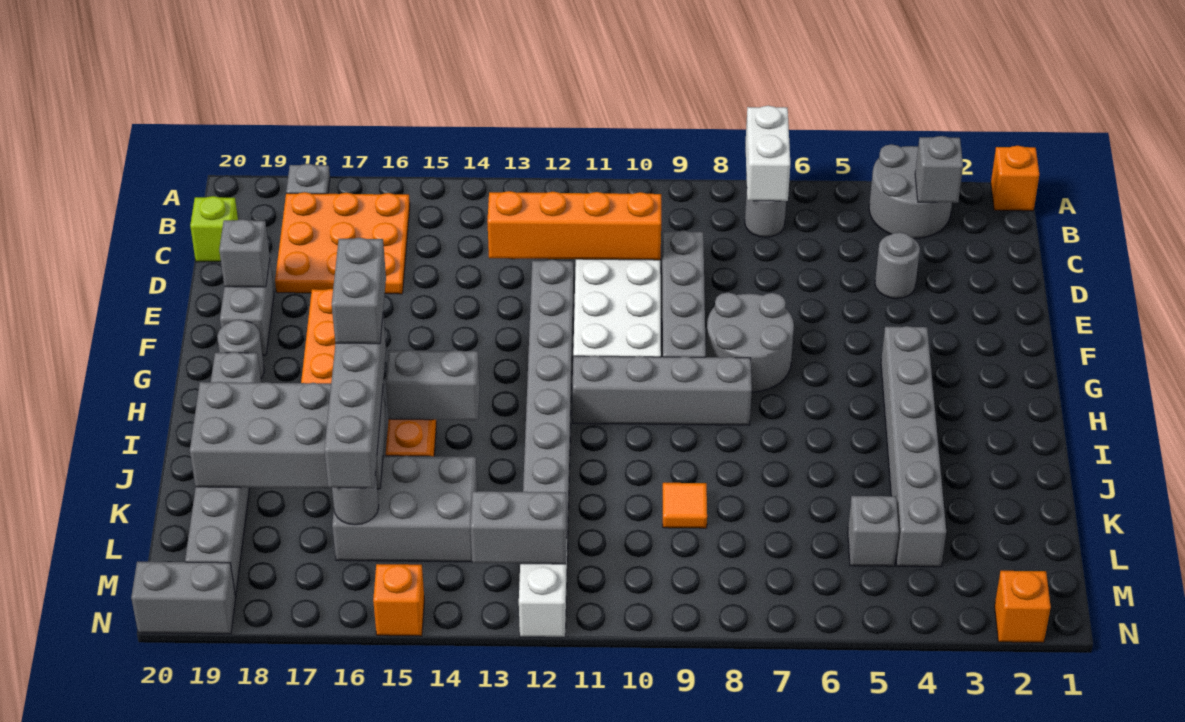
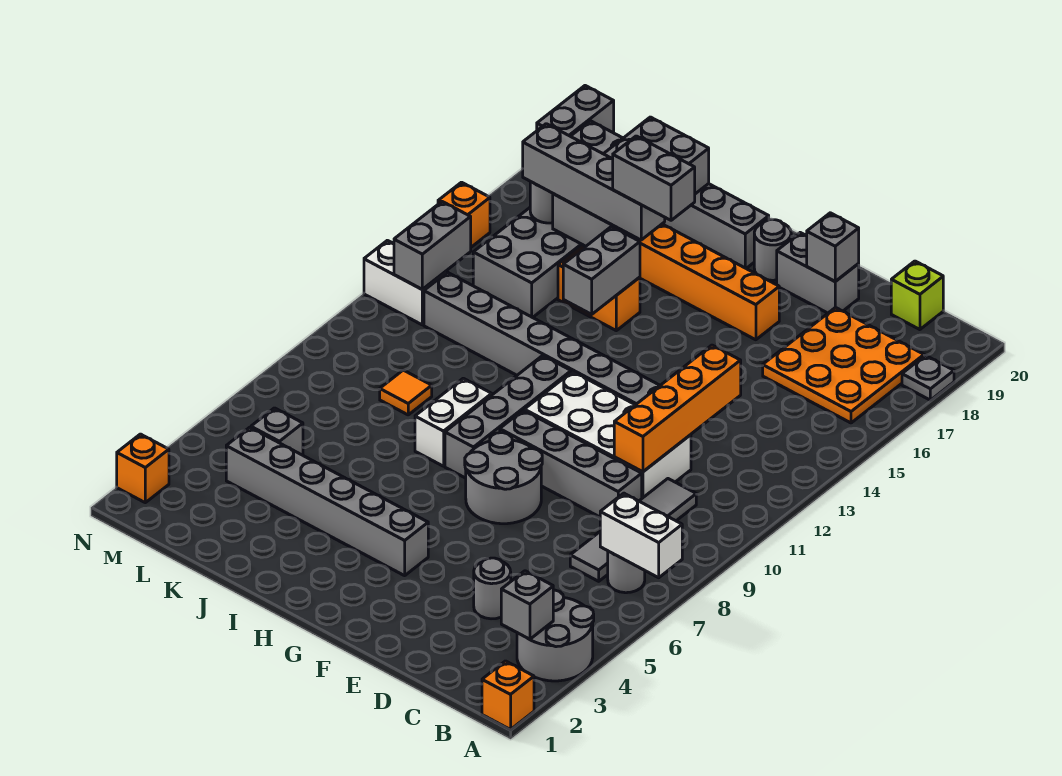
none -> grey tile C7:C10 level 1
none -> white brick I8:I9 level 1

